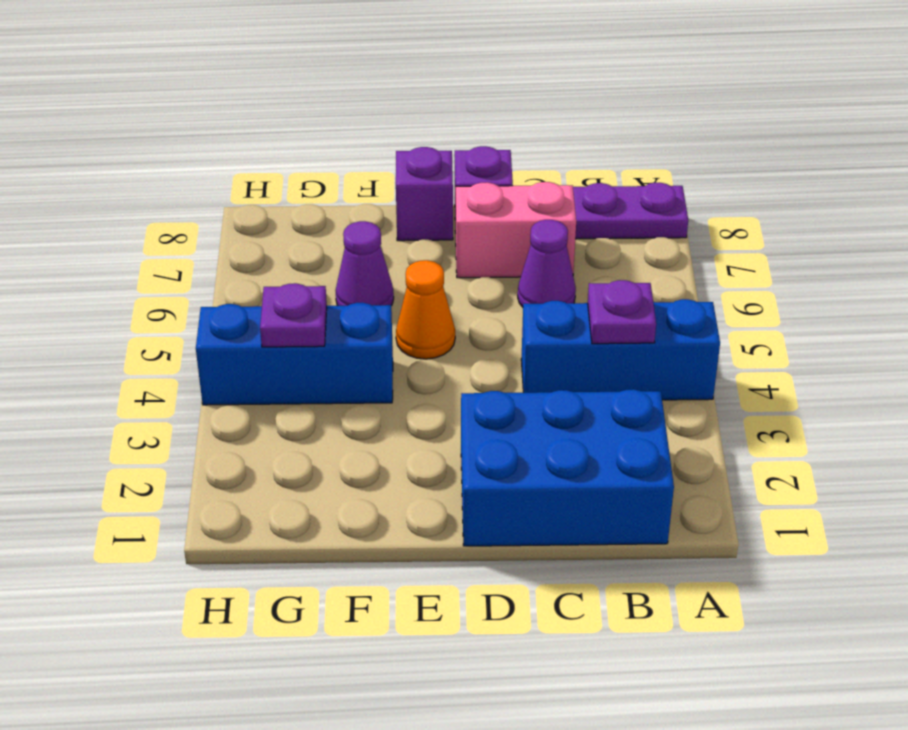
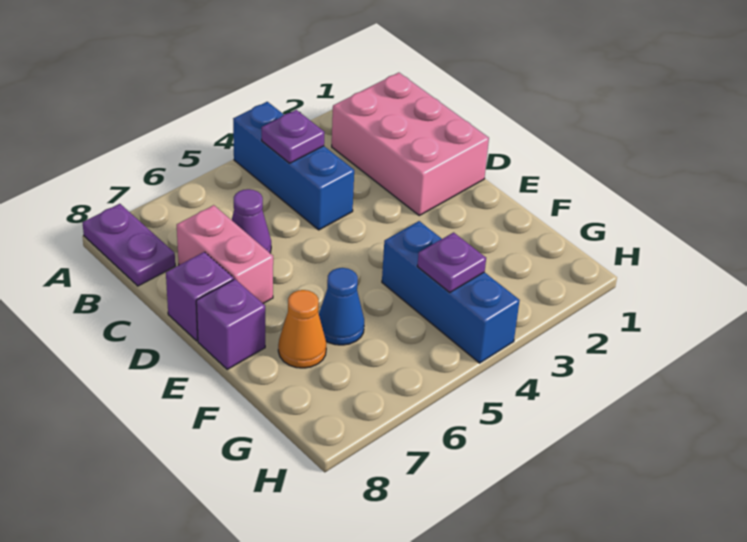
blue brick B1:D2 level 1 -> pink brick B1:D2 level 1
orange cone E5 level 1 -> orange cone F7 level 1
purple cone F6 level 1 -> blue cone F6 level 1

